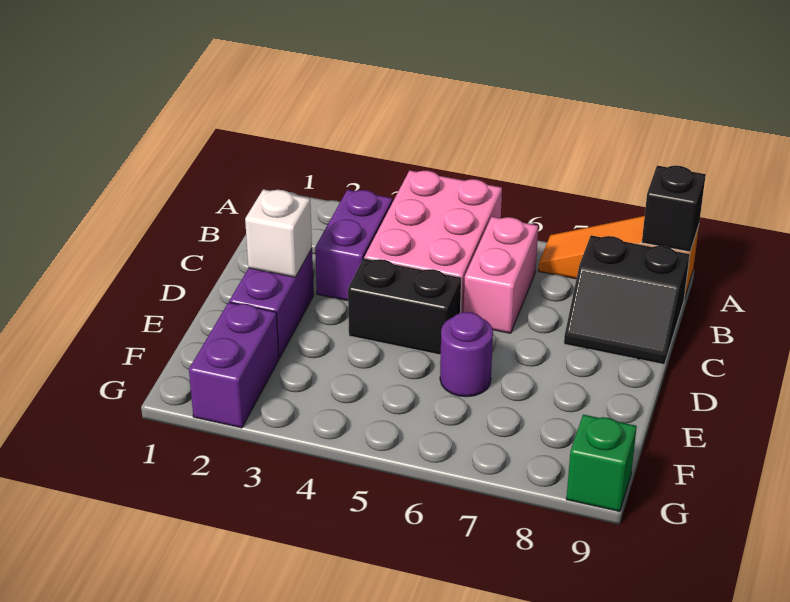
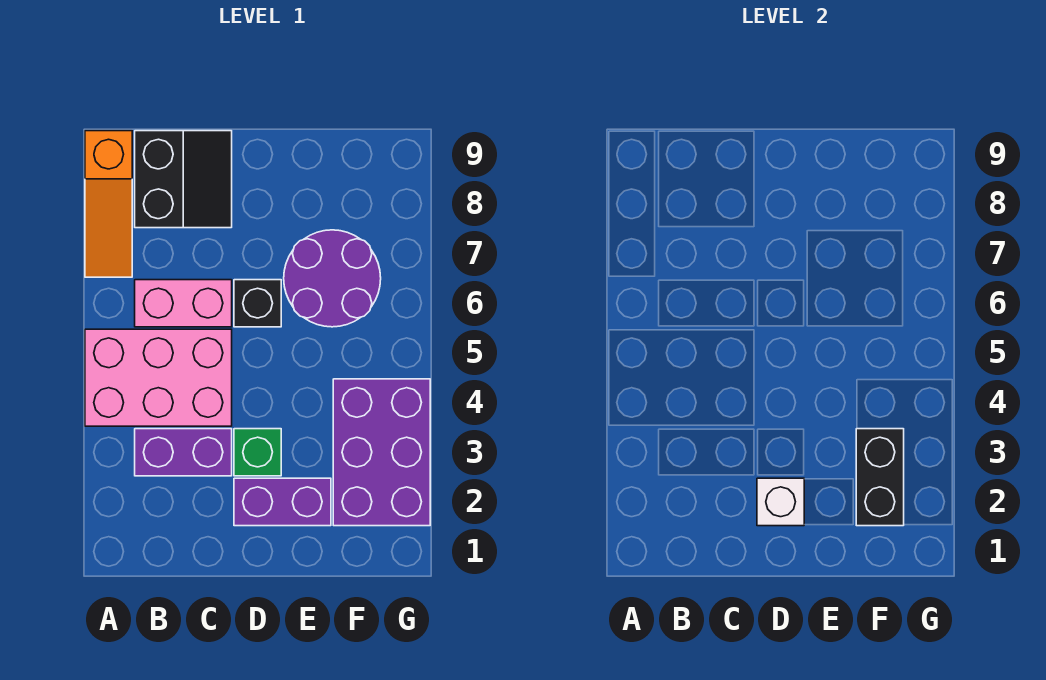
black brick A9 level 2 -> black brick D6 level 1
black brick D4:D5 level 1 -> black brick F2:F3 level 2
purple round brick E6 level 1 -> purple round brick E6:F7 level 1
purple brick F2:G2 level 1 -> purple brick F2:G4 level 1
green brick G9 level 1 -> green brick D3 level 1

